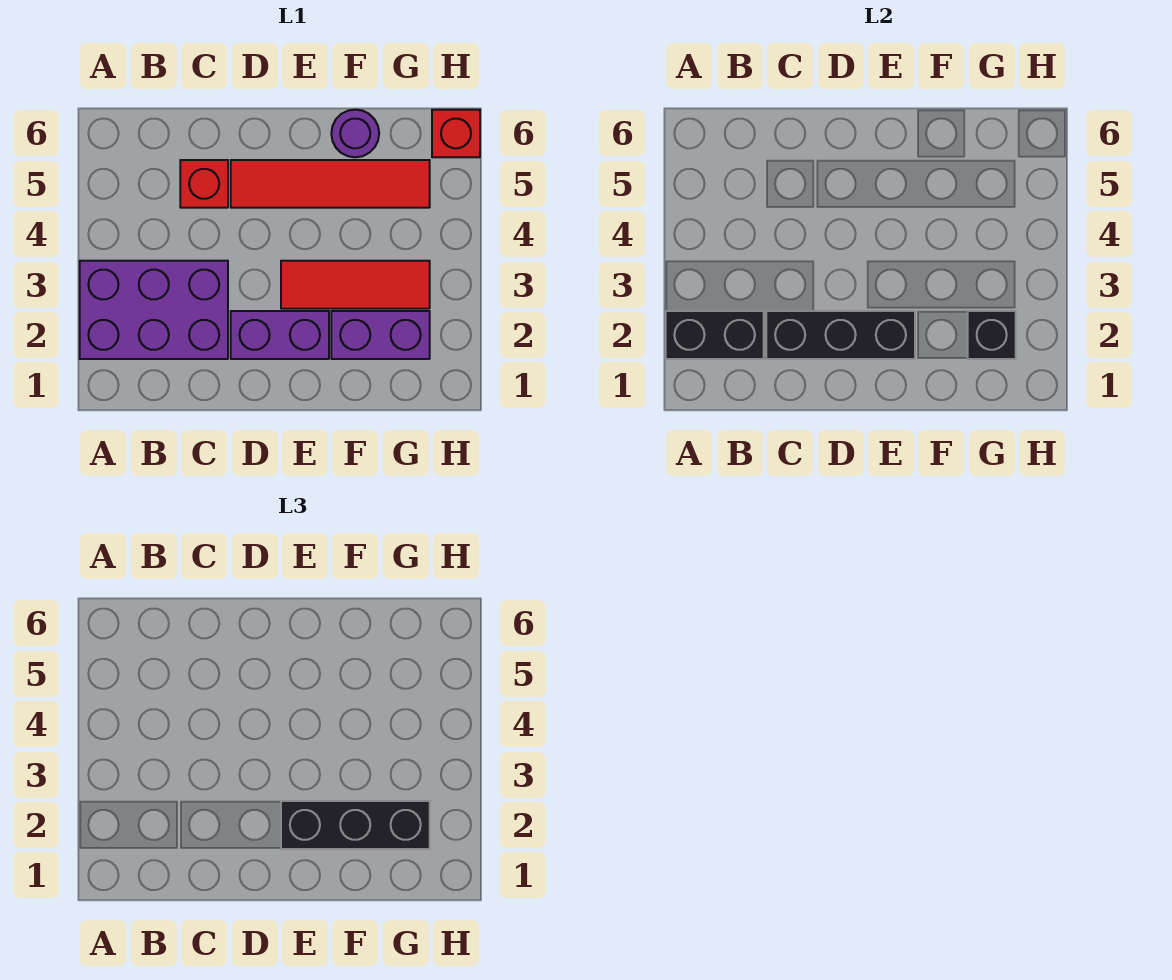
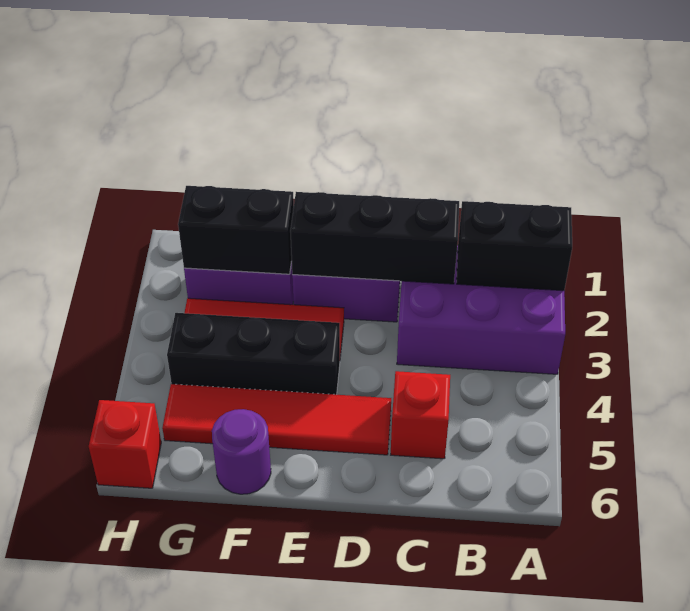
black brick E2:G2 level 3 -> black brick E4:G4 level 1
black brick G2 level 2 -> black brick F2:G2 level 2

